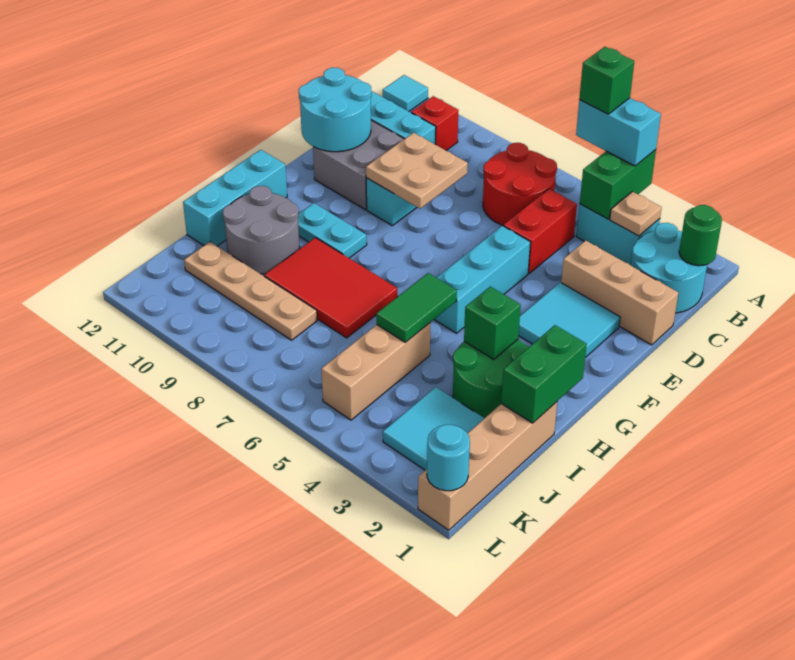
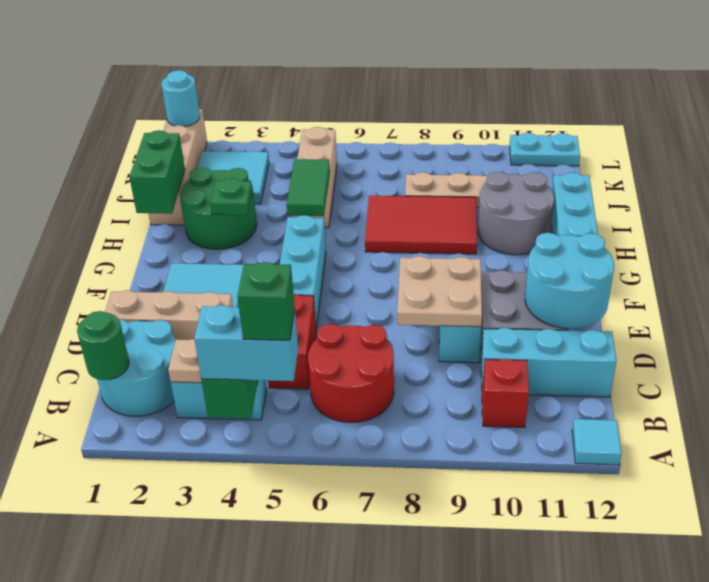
cyan plate G9:G10 level 1 -> cyan plate L11:L12 level 1
green brick H3 level 2 -> green plate H3 level 2

